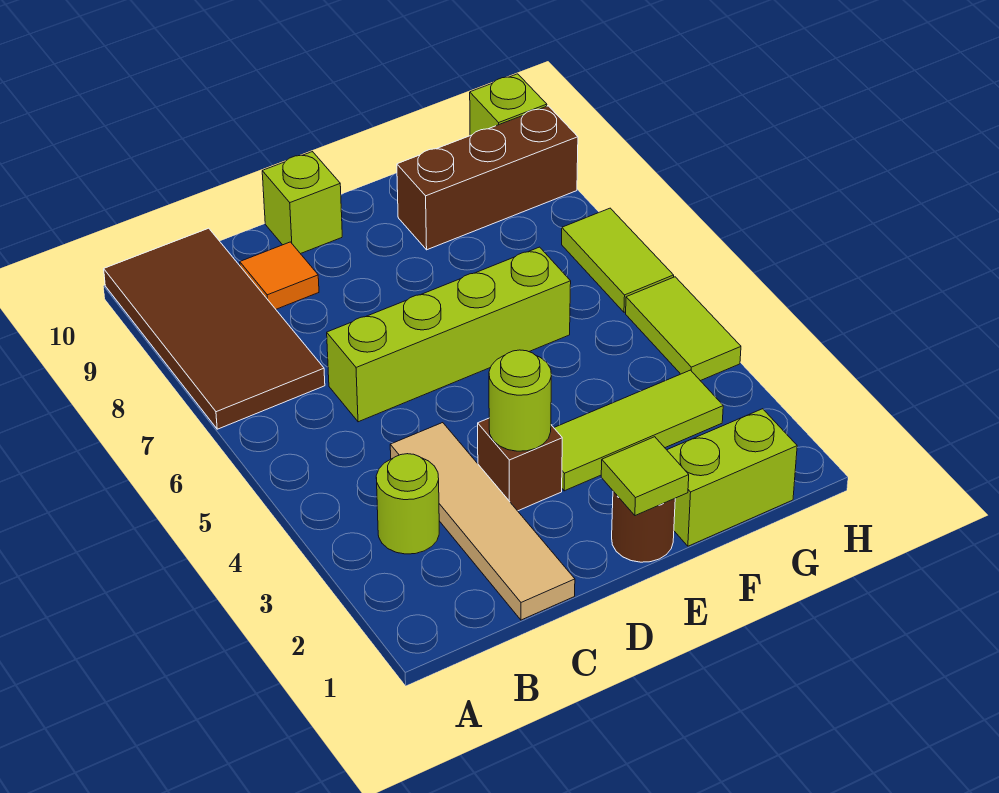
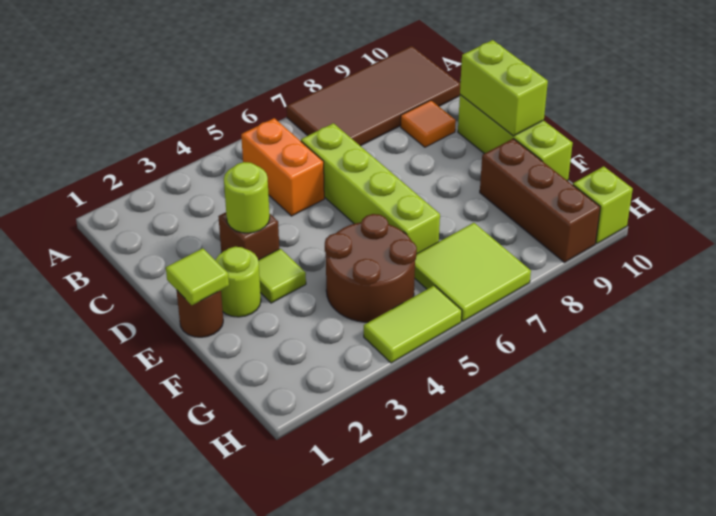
lime round brick B3 level 1 -> lime round brick E2 level 1
none -> orange brick B5:C5 level 1
tan tile C1:C4 level 1 -> none
lime brick D10 level 1 -> lime brick D10:F10 level 1
lime tile E3:G3 level 1 -> lime tile E3 level 1
lime brick F1:G1 level 1 -> lime brick D10:E10 level 2
none -> brown round brick F4:G5 level 1
lime tile H6:H7 level 1 -> lime tile G6:H7 level 1

